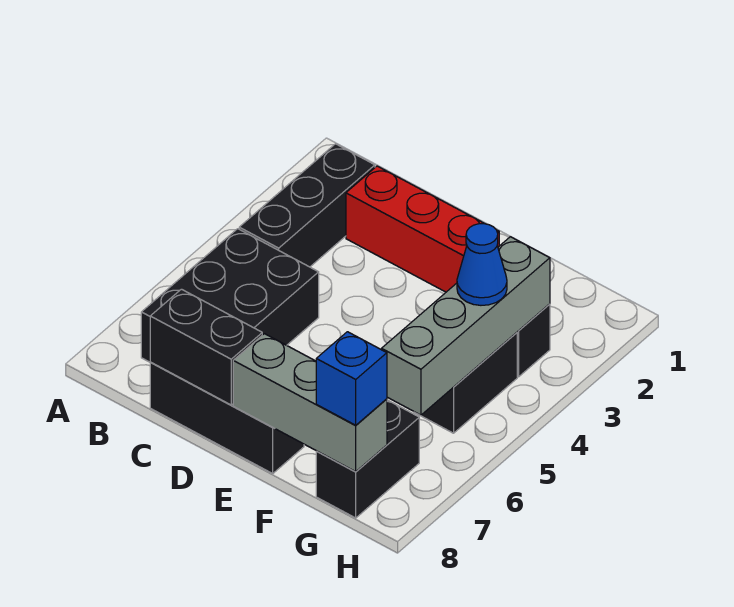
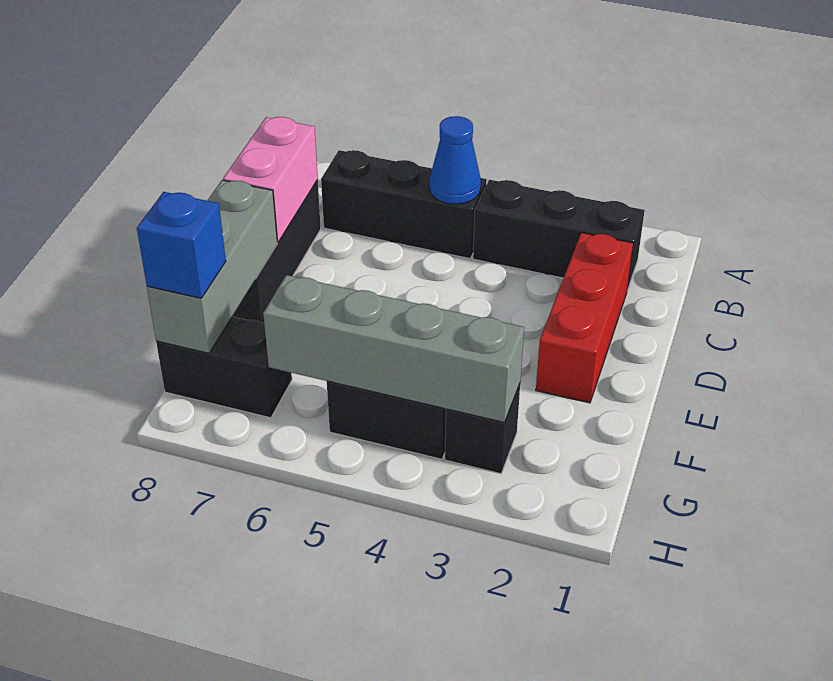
black brick B5:C7 level 1 -> black brick B5:B7 level 1
black brick C8:D8 level 2 -> pink brick C8:D8 level 2
blue cone G4 level 3 -> blue cone B5 level 2

